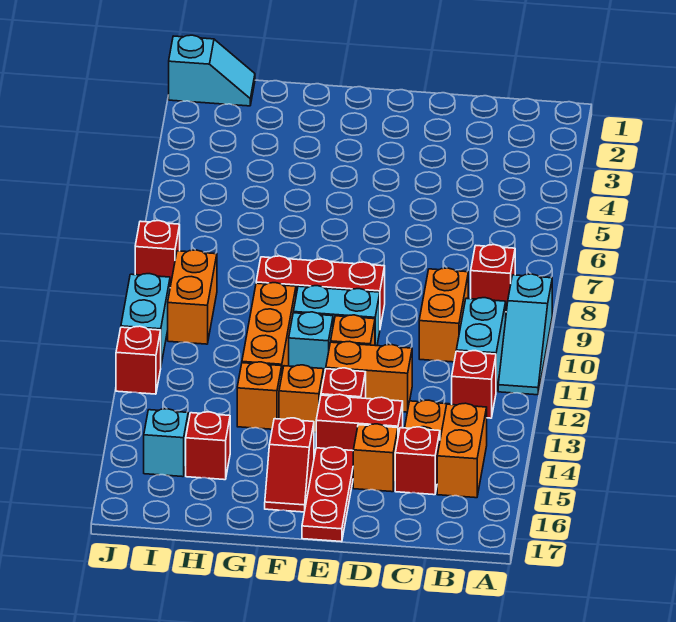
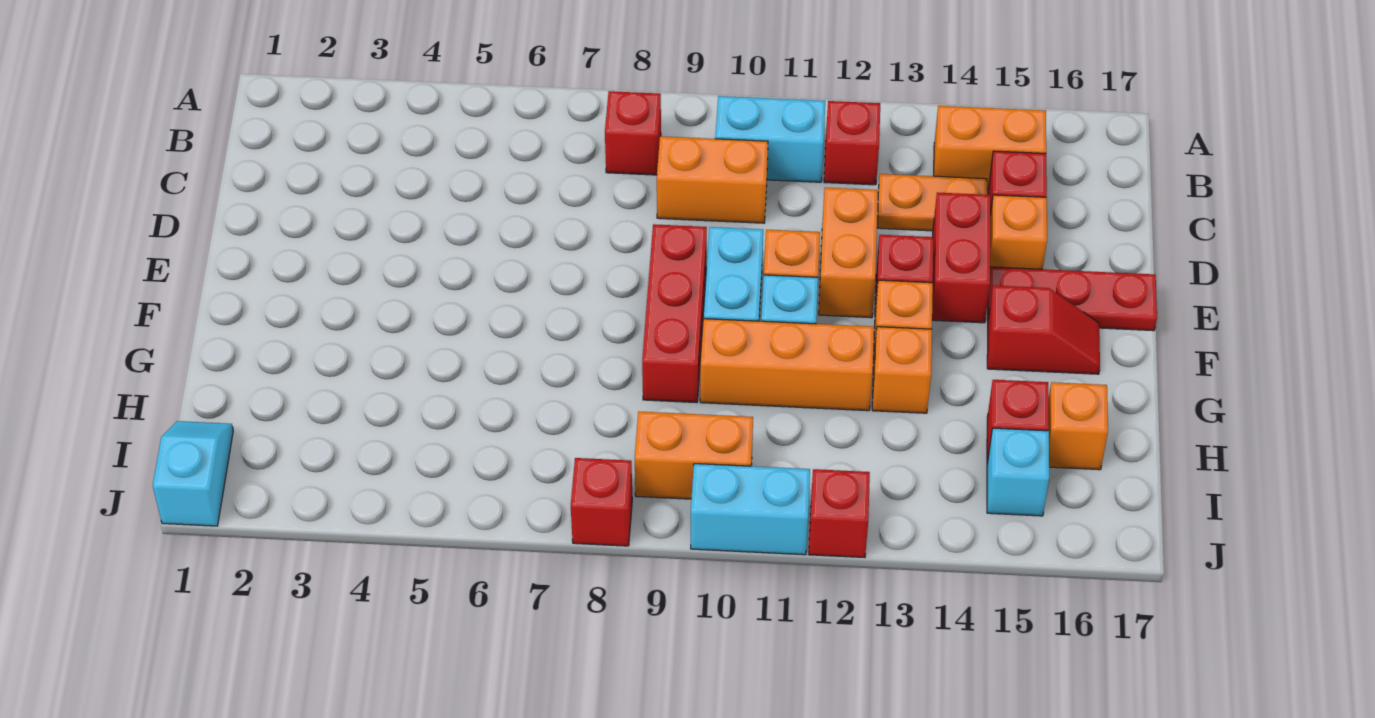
cyan slope A9:A11 level 1 top 9 -> none
none -> orange brick H16 level 1

